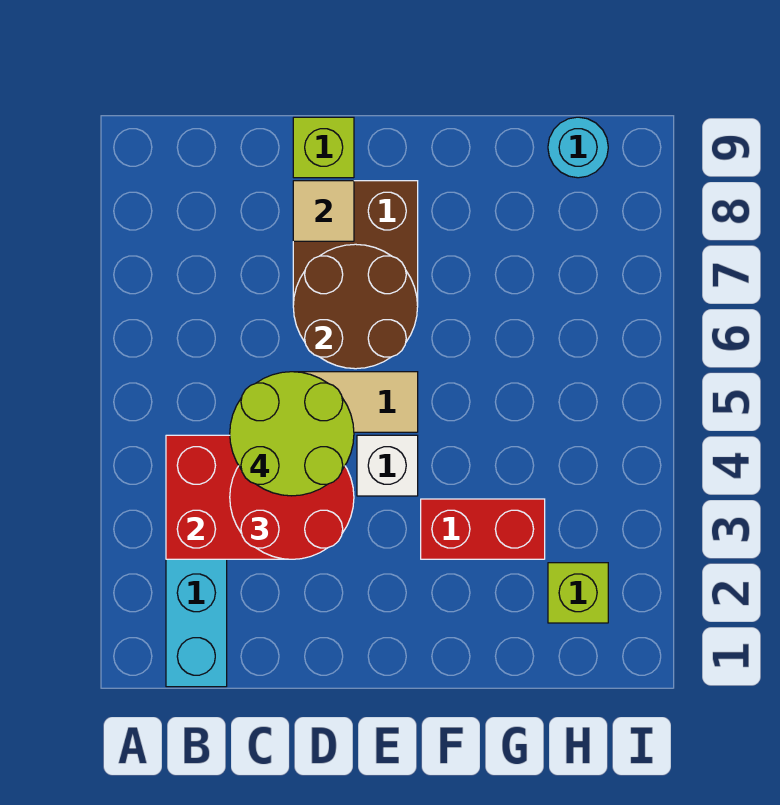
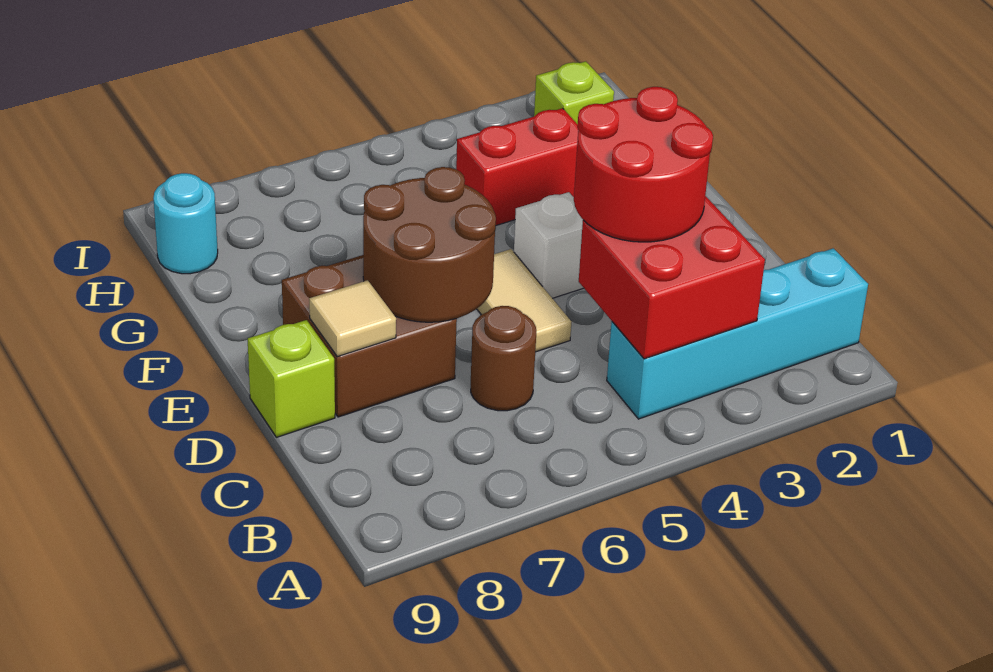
lime round brick C4:D5 level 4 -> none
none -> brown round brick C6 level 1
red brick F3:G3 level 1 -> red brick G3:G4 level 1

